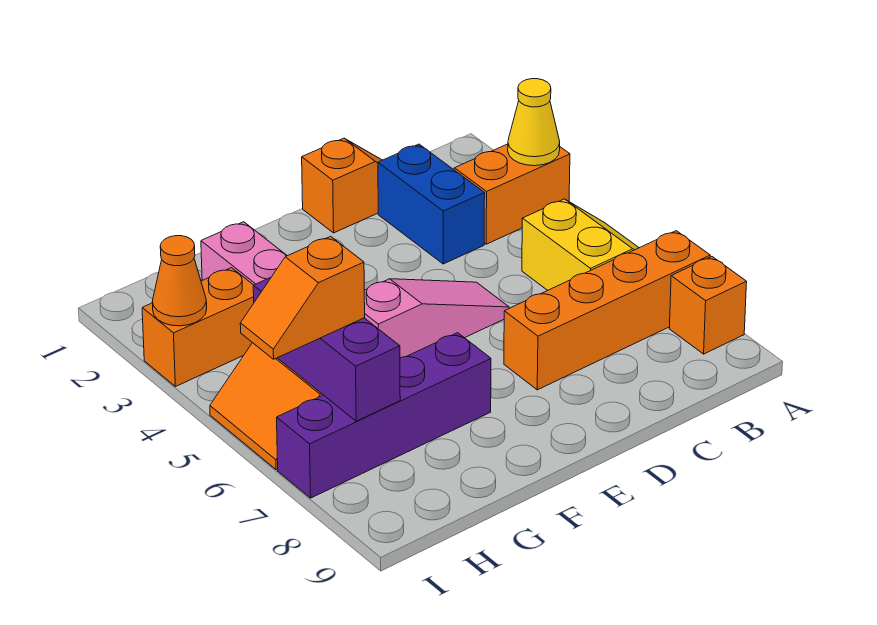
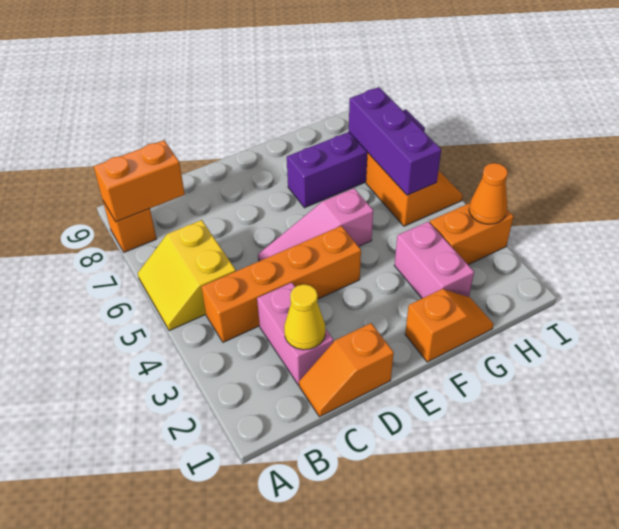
orange brick A3:B3 level 1 -> orange brick A8:B8 level 2
yellow cone A3 level 2 -> yellow cone C2 level 2
orange brick A7:D7 level 1 -> orange brick B4:E4 level 1
blue brick C2:C3 level 1 -> pink brick C2:C3 level 1
orange slope H6:I6 level 3 top H -> orange slope F1:G1 level 1 top F

